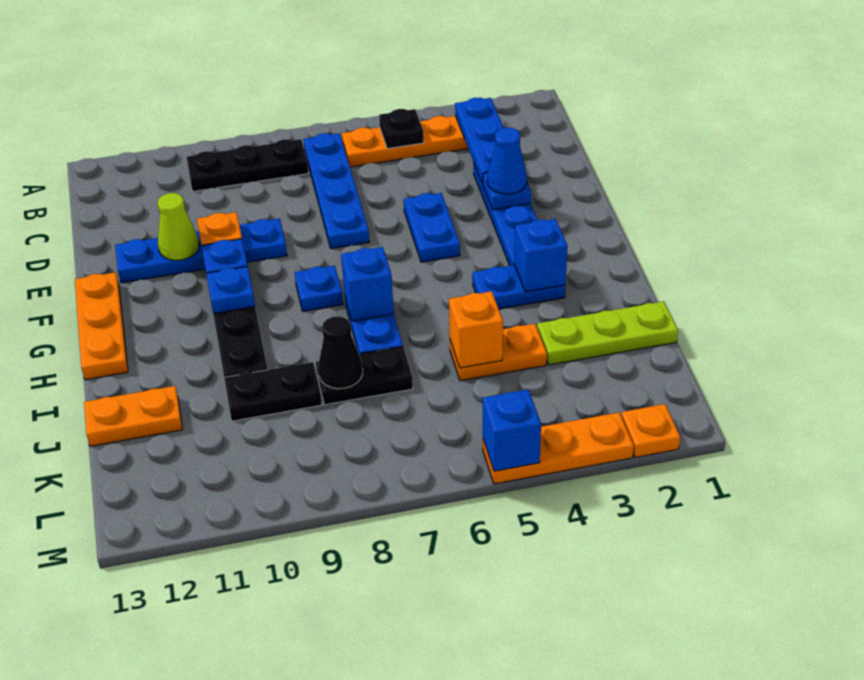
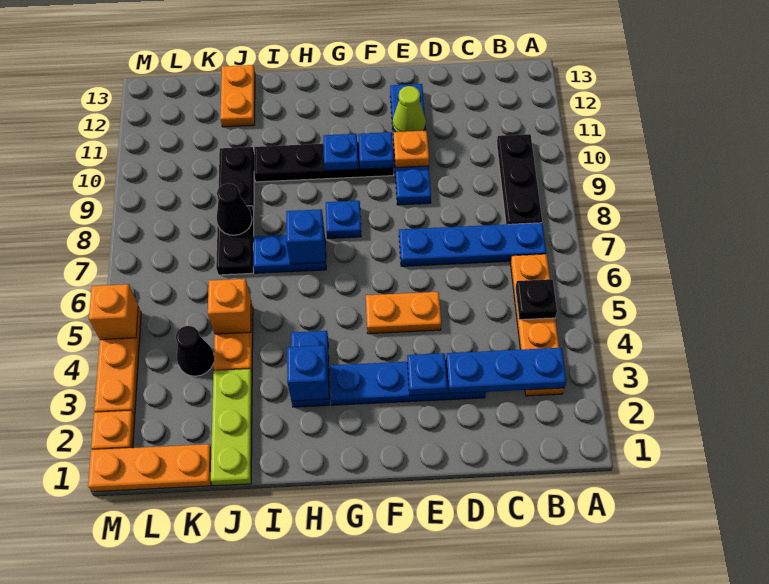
blue cone E3 level 3 -> none
blue plate E5:F5 level 1 -> orange plate E5:F5 level 1
orange plate F13:H13 level 1 -> orange plate K1:M1 level 1
none -> black cone K4 level 1
blue brick M5 level 2 -> orange brick M5 level 2

